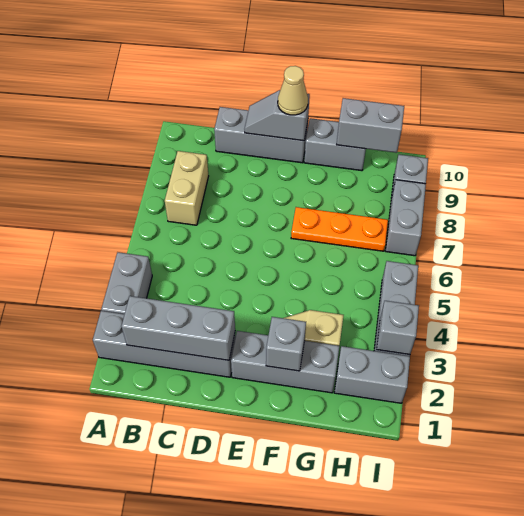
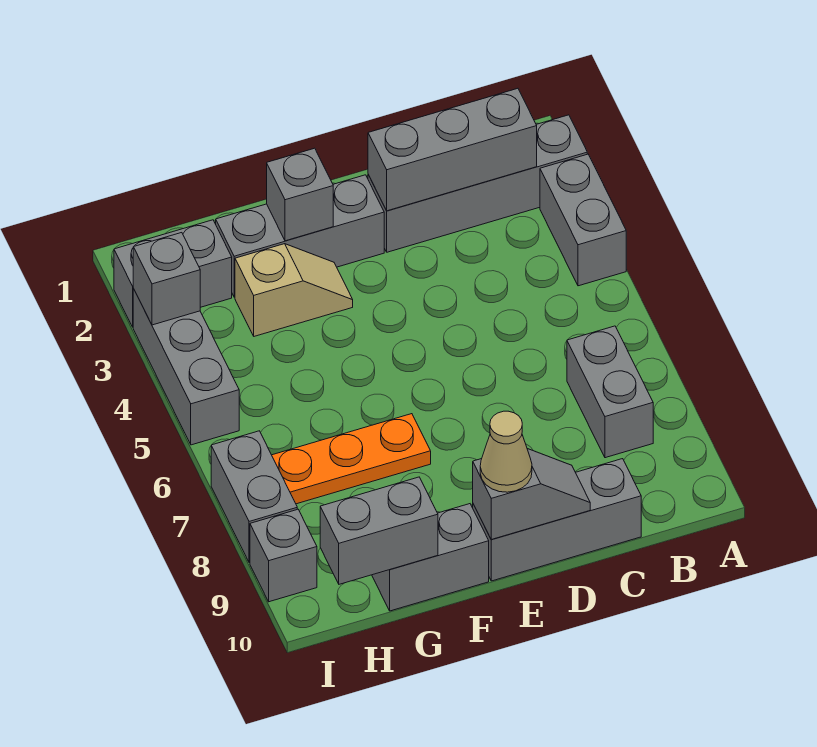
tan brick B7:B8 level 1 -> grey brick B7:B8 level 1

